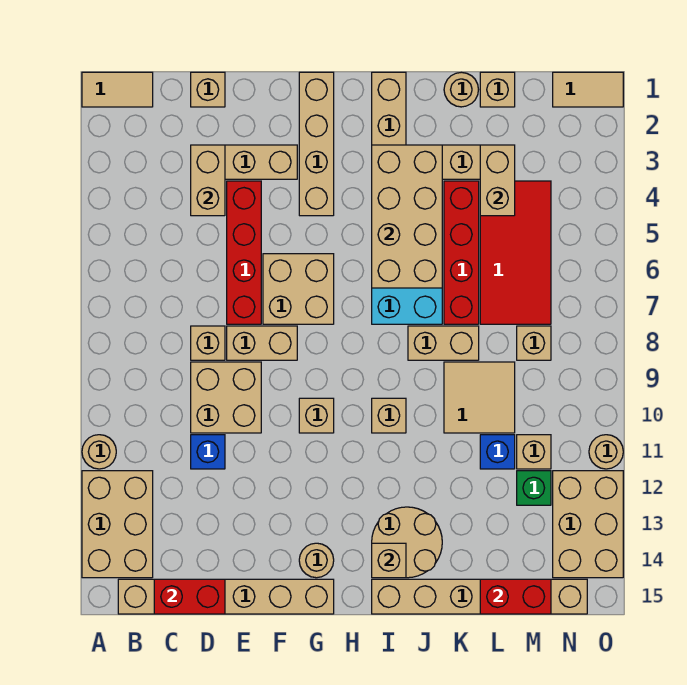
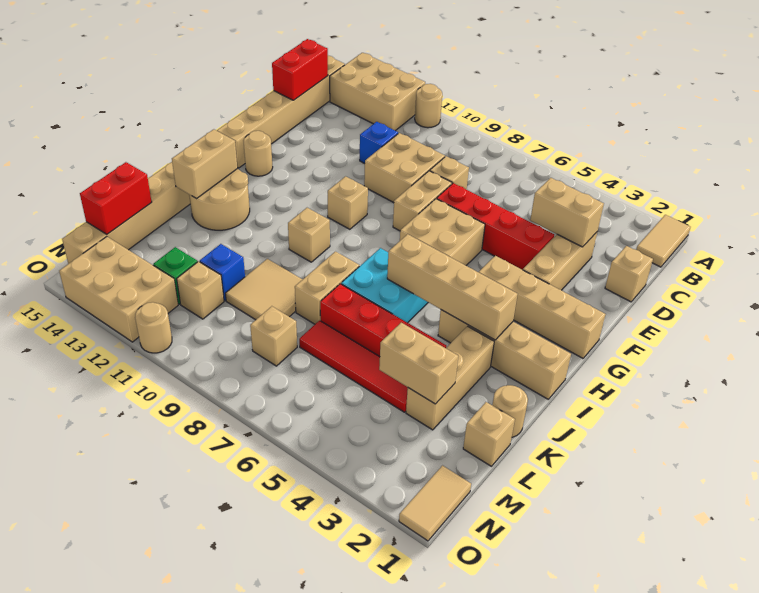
tan brick I3:J6 level 2 -> tan brick I3:I6 level 2
tan brick I14 level 2 -> tan brick I14:J14 level 2
red tile L4:M7 level 1 -> red tile L4:L7 level 1

